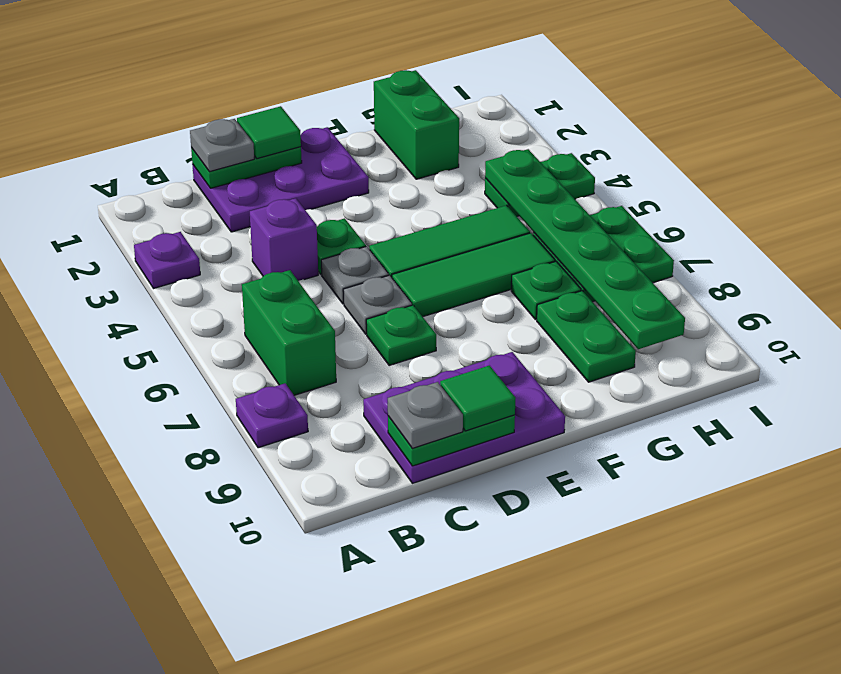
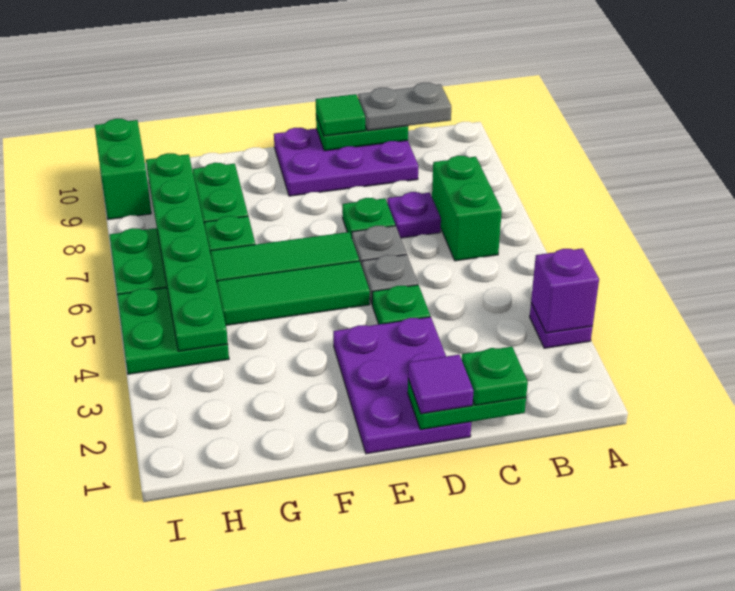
purple plate A8 level 1 -> purple plate C7 level 1
purple plate C1:E2 level 1 -> purple plate D1:E3 level 1
grey plate C1 level 3 -> green plate C1 level 3
purple brick C4 level 1 -> purple brick A3 level 2
grey plate C10 level 3 -> grey plate B10:C10 level 3
green tile D1 level 3 -> purple tile D1 level 3
green brick G1:G2 level 1 -> green brick I9:I10 level 1
green plate H4:I4 level 1 -> green plate H4:I5 level 1

